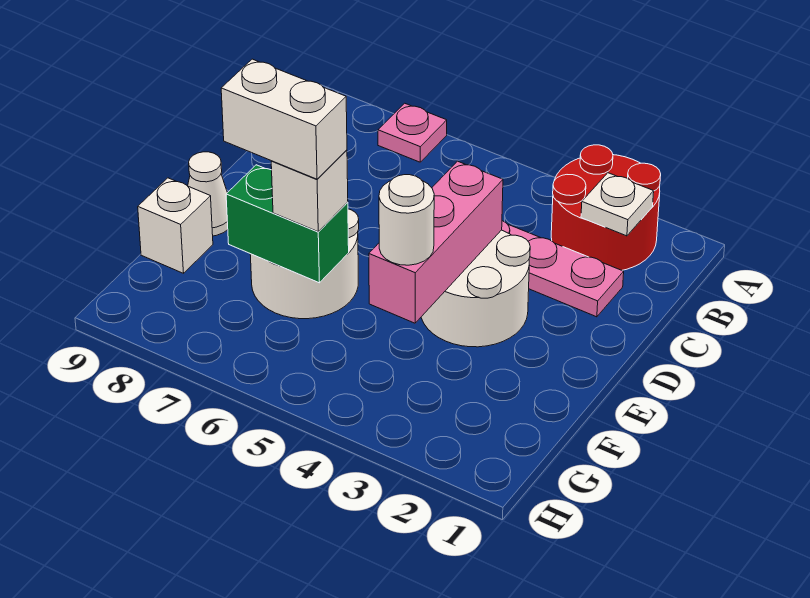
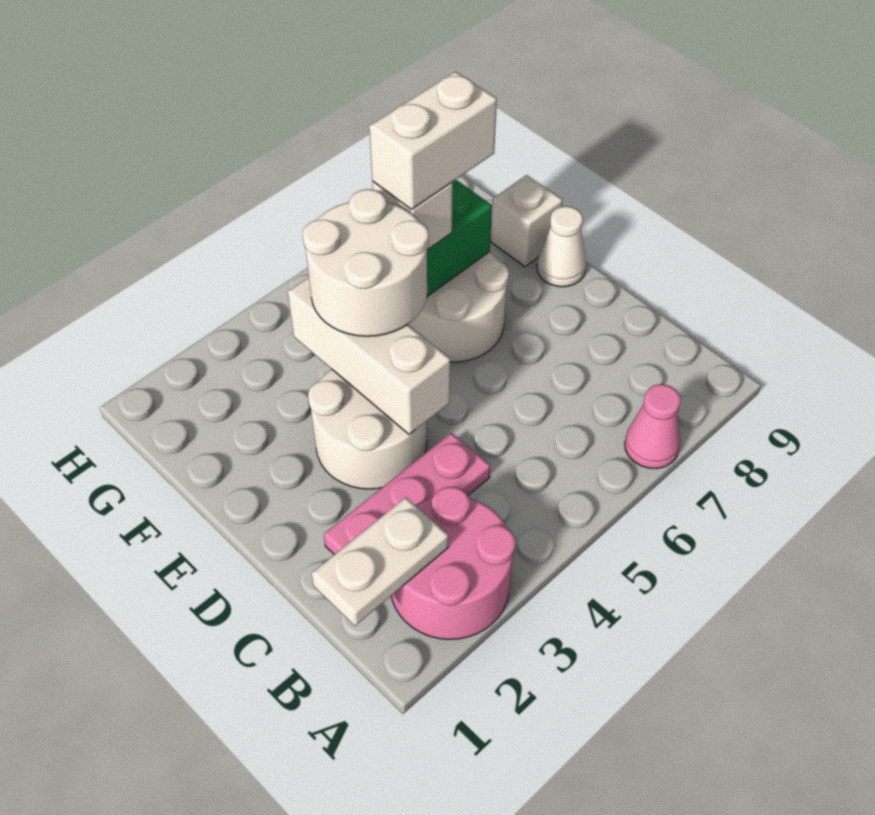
red round brick A2:B3 level 1 -> pink round brick A2:B3 level 1
pink plate A7 level 1 -> pink cone A7 level 1
white plate B2 level 2 -> white plate B1:B2 level 2
pink brick D4:F4 level 2 -> white brick D4:F4 level 2
white round brick F4 level 3 -> white round brick E4:F5 level 3

